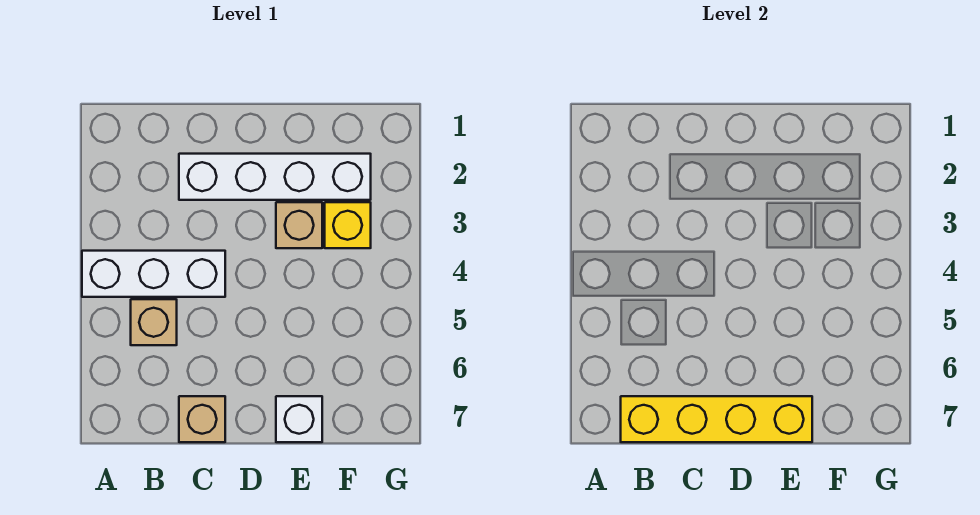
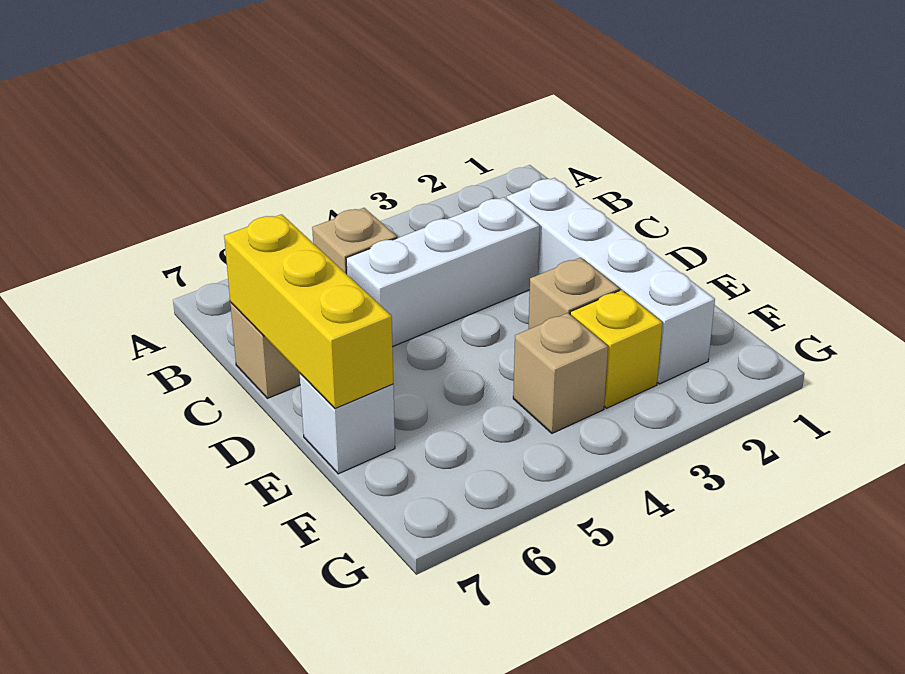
white brick A4:C4 level 1 -> white brick C3:C5 level 1
yellow brick B7:E7 level 2 -> yellow brick C7:E7 level 2
none -> tan brick F4 level 1

